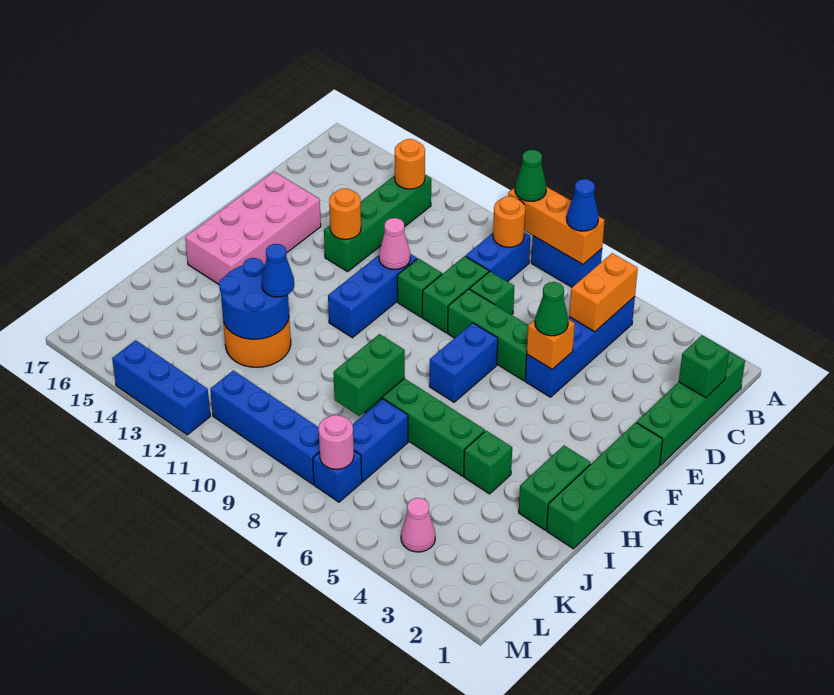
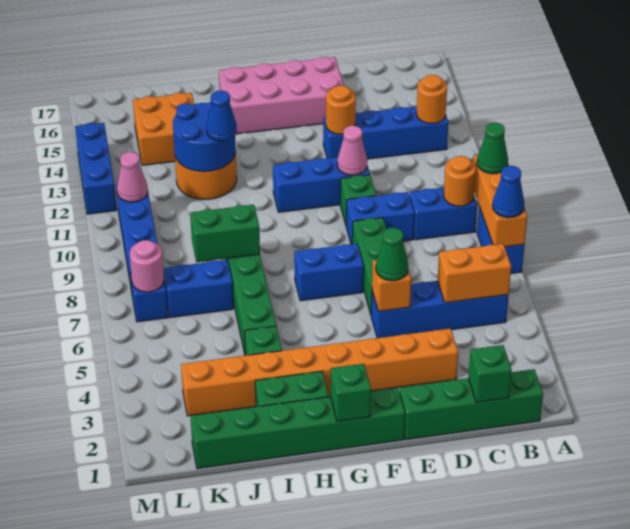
green brick B13:E13 level 1 -> blue brick B13:E13 level 1
none -> orange brick D3:K3 level 1
green brick D8 level 1 -> green brick G1 level 2
green brick D9:E9 level 1 -> blue brick D9:E9 level 1
green brick F1:I1 level 1 -> green brick F1:K1 level 1
none -> orange brick J14:K15 level 1
pink cone L4 level 1 -> pink cone L11 level 2

